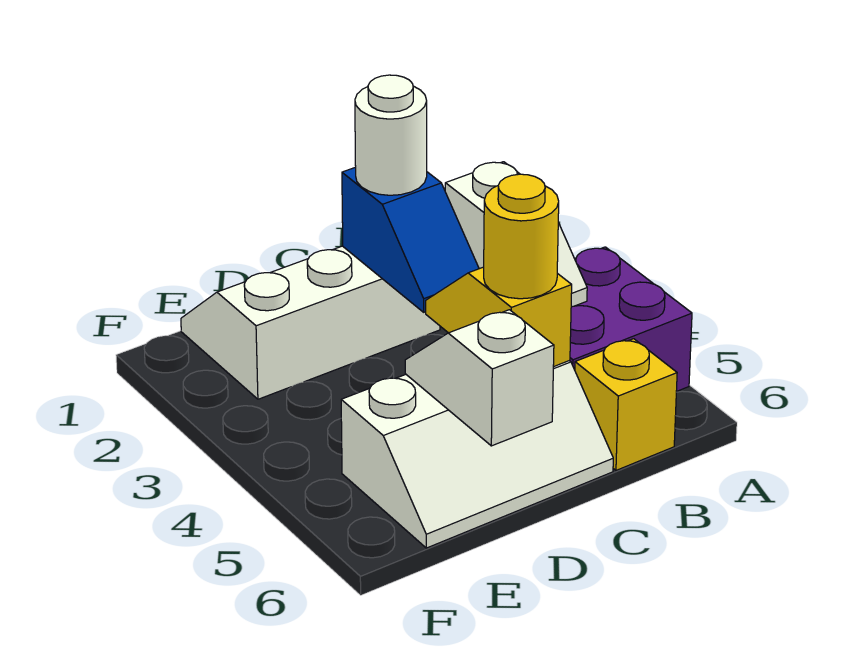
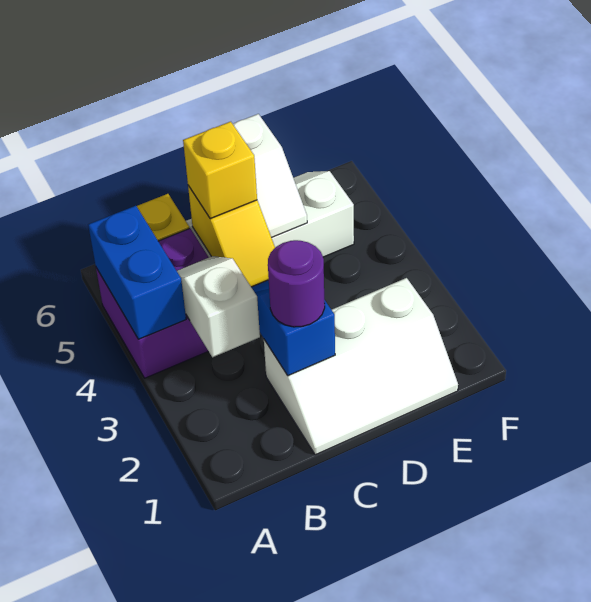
none -> blue brick A4:A5 level 2
white round brick C2 level 3 -> purple round brick C2 level 3
yellow round brick C5 level 3 -> yellow brick C5 level 3

